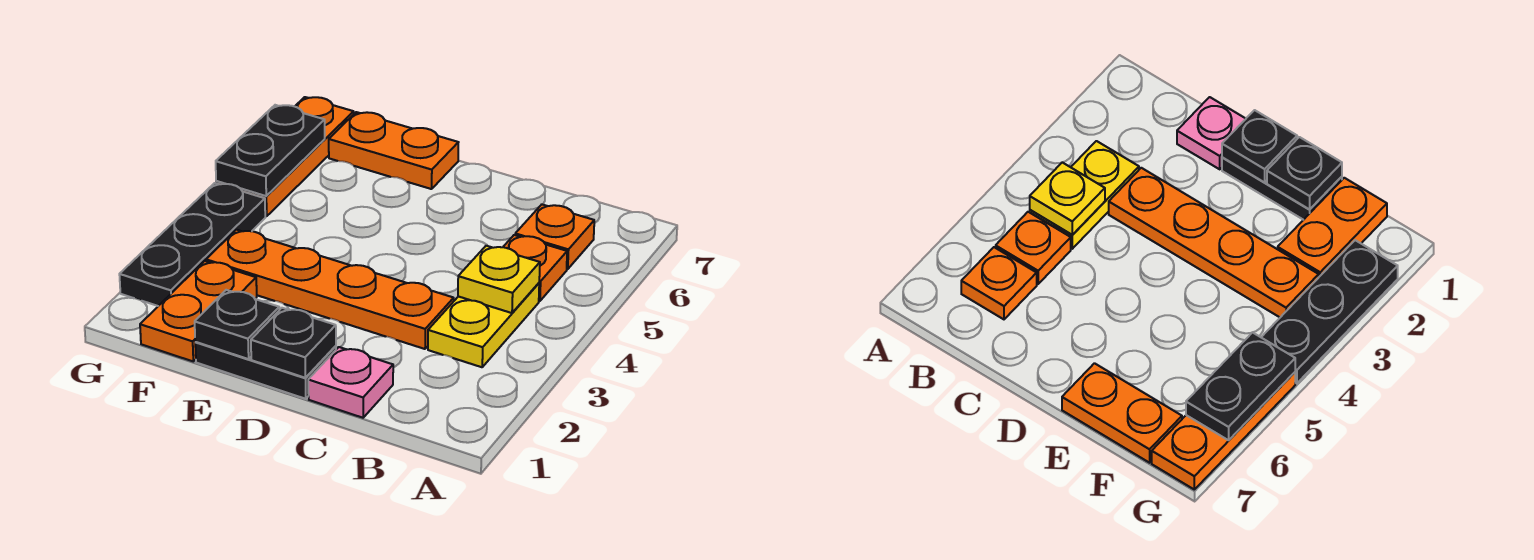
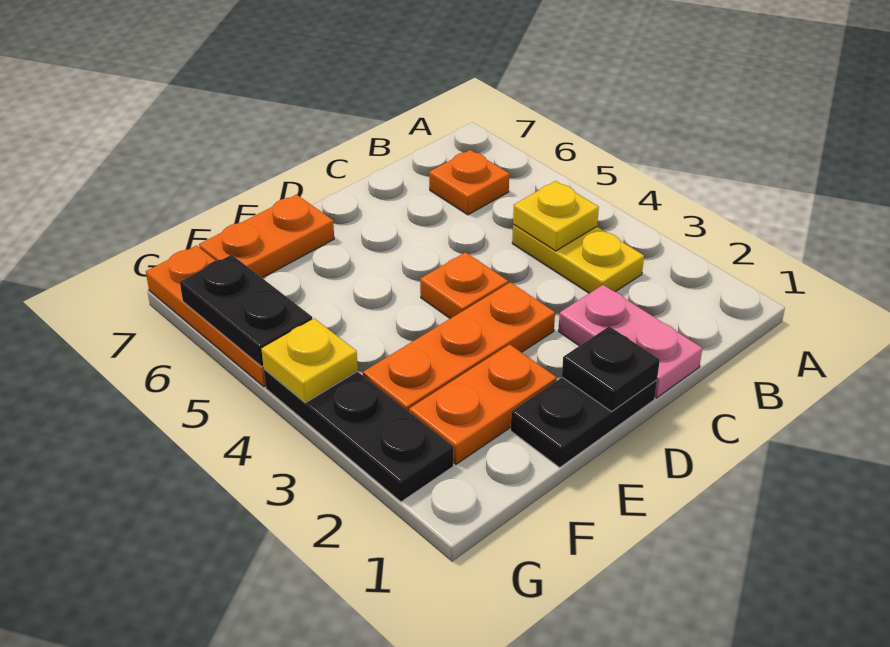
orange plate B5 level 1 -> orange plate D4 level 1
pink plate C1 level 1 -> pink plate C1:C2 level 1
orange plate C3:F3 level 1 -> orange plate D3:F3 level 1
black plate E1 level 2 -> none
orange plate F1:F2 level 1 -> orange plate E2:F2 level 1
none -> yellow plate G4 level 2

